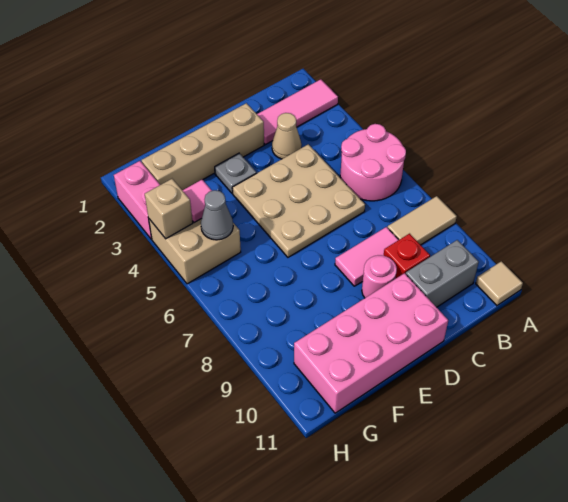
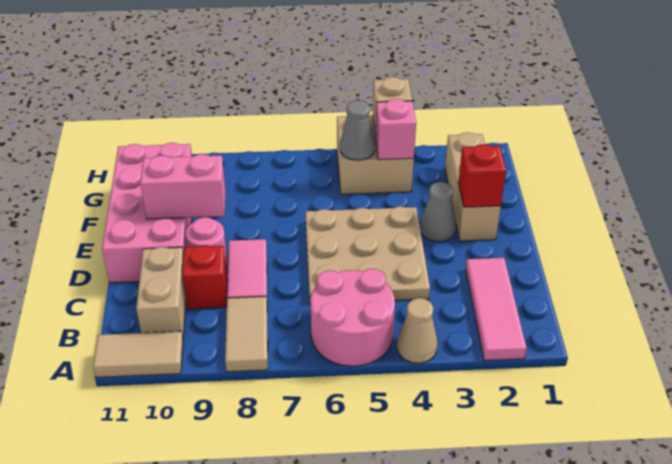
tan tile A11 level 1 -> tan tile A10:A11 level 1
grey brick B10:C10 level 1 -> tan brick B10:C10 level 1
tan cone C3 level 1 -> tan cone A4 level 1
tan brick D2:G2 level 1 -> tan brick E2:G2 level 1
none -> red brick E2 level 2
grey plate E3 level 1 -> grey cone E3 level 1
pink tile G4 level 2 -> pink brick G4 level 2
pink brick H2:H3 level 1 -> pink brick E9:E10 level 2

